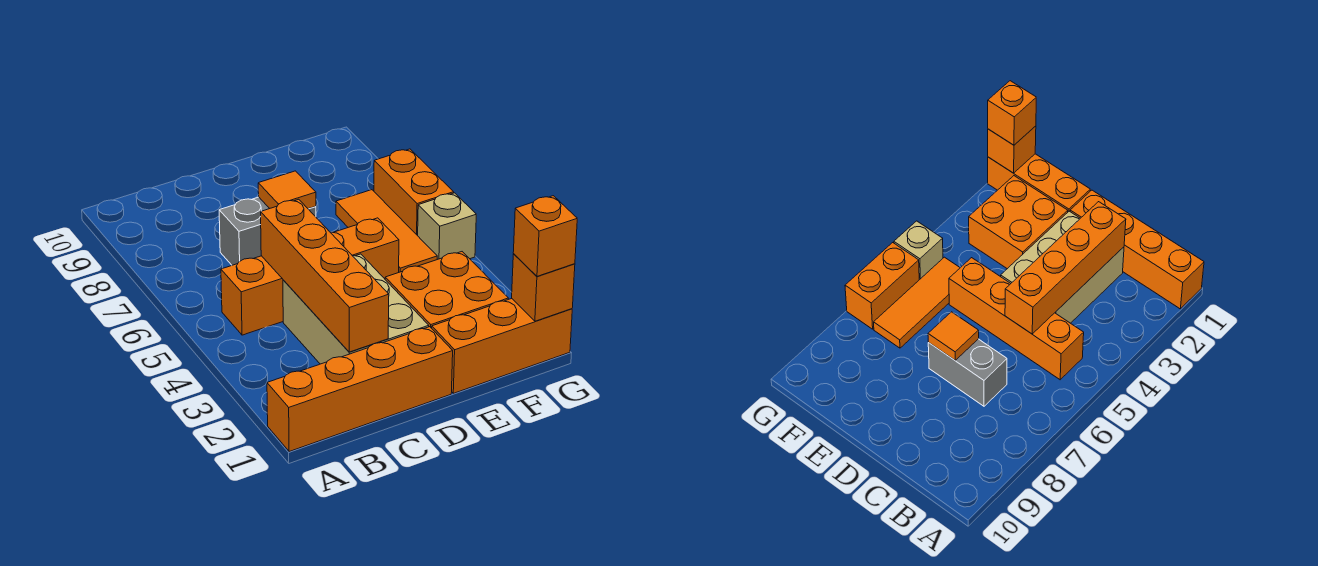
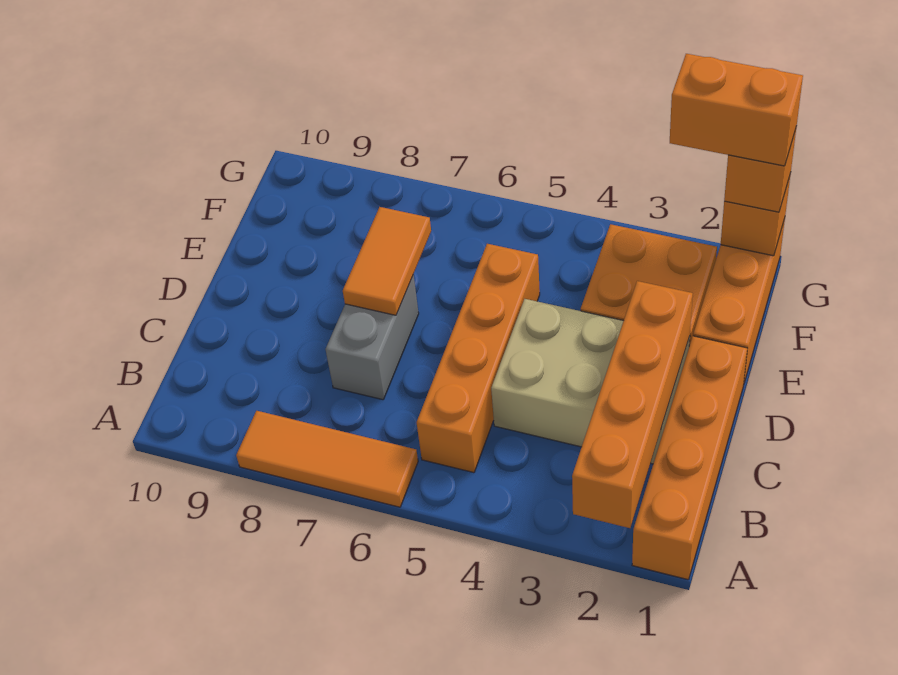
orange brick C2:C5 level 2 -> orange brick A2:D2 level 2
orange tile D7 level 2 -> orange tile D7:E7 level 2
orange tile F5:F7 level 1 -> orange tile A6:A8 level 1
tan brick G5 level 1 -> none
orange brick G6:G7 level 1 -> orange brick G1:G2 level 4

